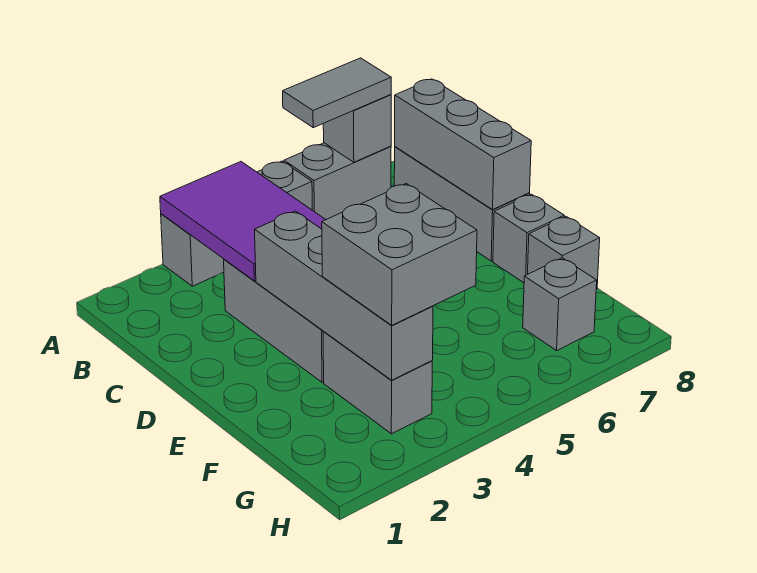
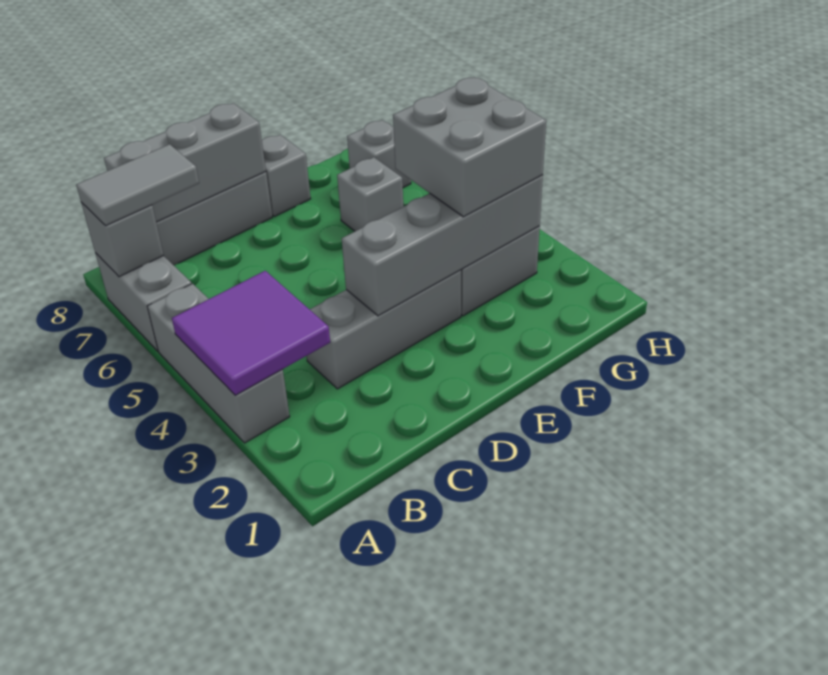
purple tile A3:C4 level 2 -> purple tile A3:B4 level 2
grey tile A6:A7 level 3 -> grey tile A7:B7 level 3
grey brick F8 level 1 -> grey brick F6 level 1

